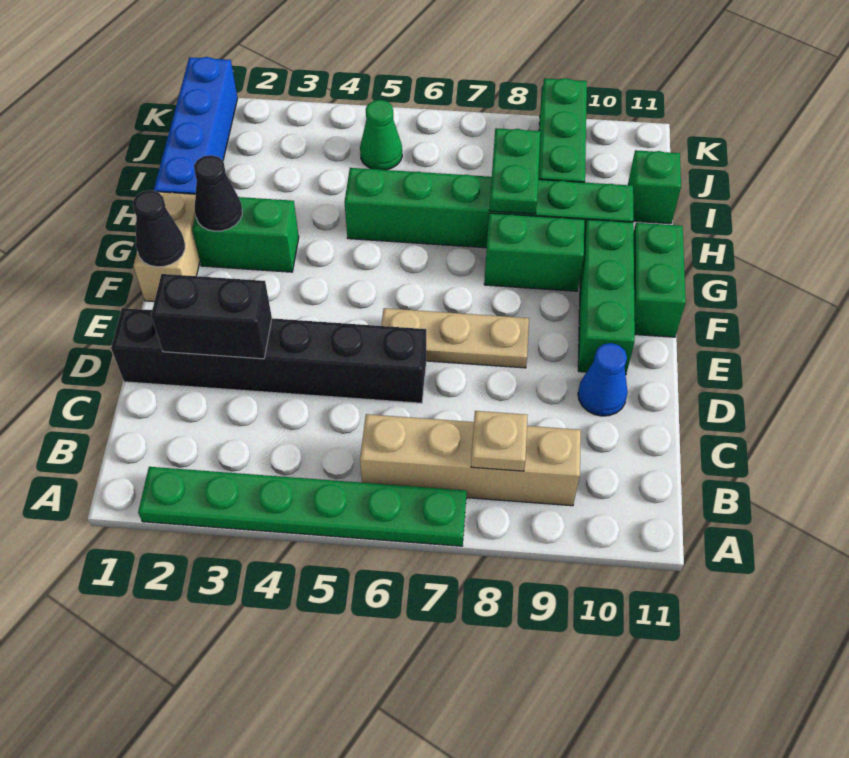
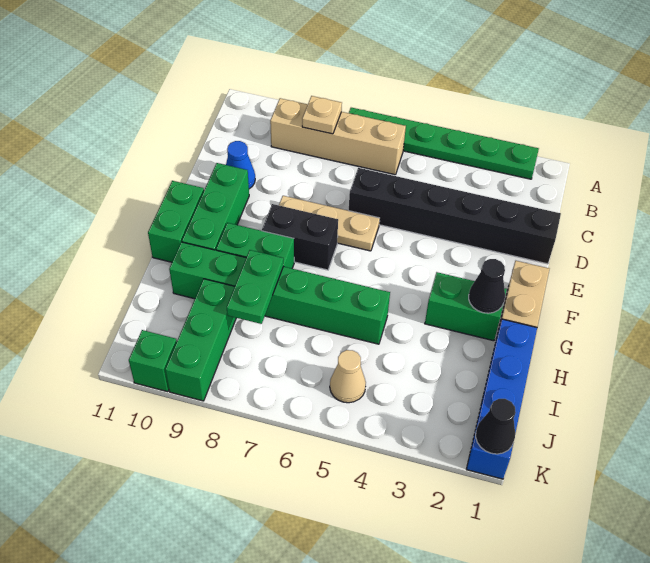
black brick D2:D3 level 2 -> black brick F7:F8 level 1
black cone F1 level 2 -> black cone K1 level 2
green brick I11 level 1 -> green brick K10 level 1
green cone J5 level 1 -> tan cone J5 level 1

